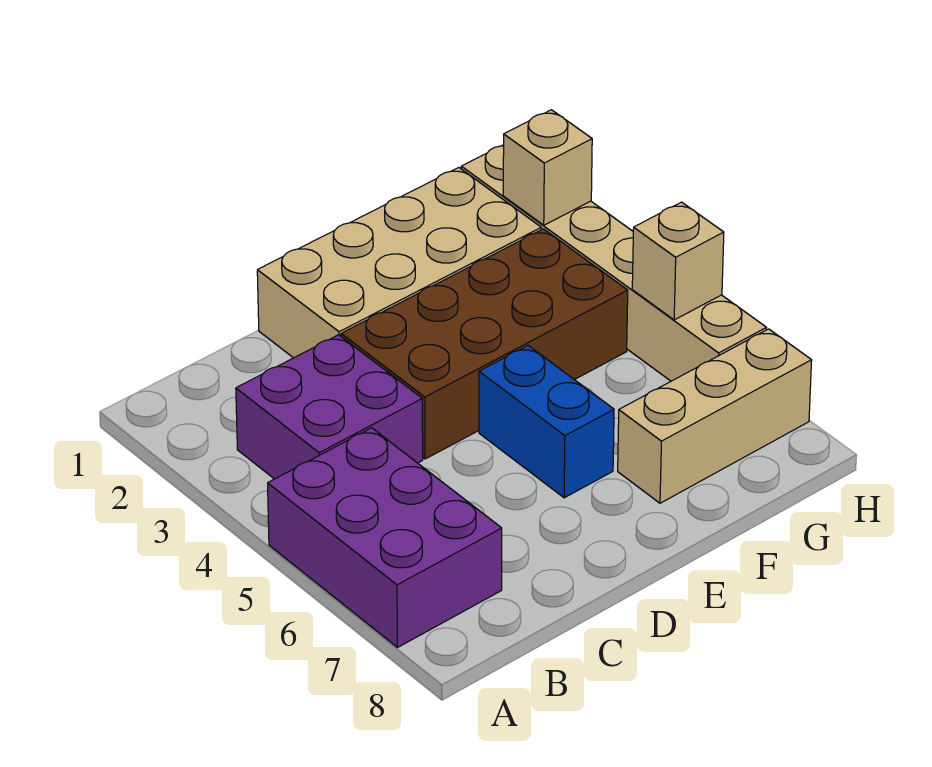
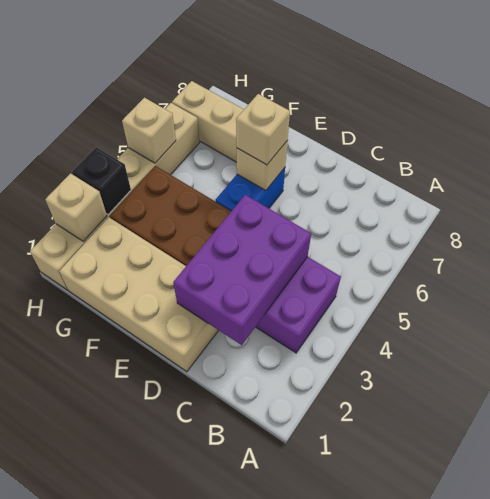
purple brick A5:B7 level 1 -> purple brick C2:D4 level 2
none -> tan brick E6 level 2
none -> tan brick E6 level 3
none -> black brick H3 level 2

